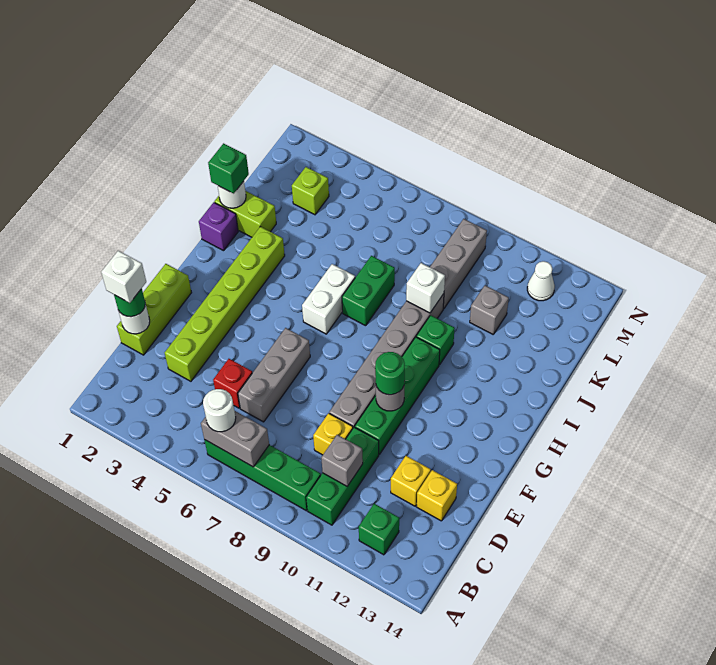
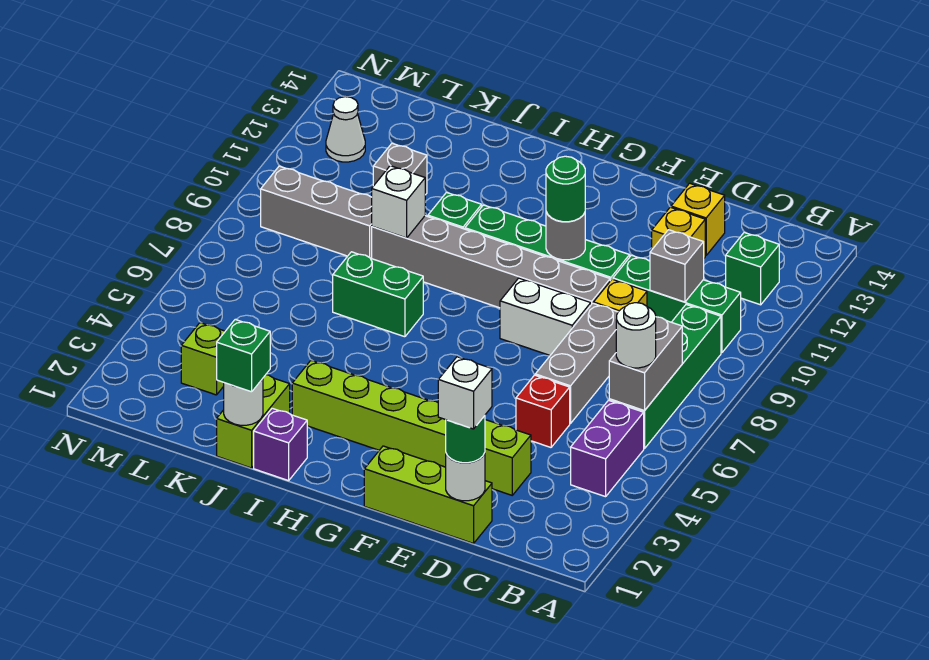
none -> purple brick B4:B5 level 1
grey brick D6:F6 level 1 -> grey brick D6:D8 level 1
white brick H6:I6 level 1 -> white brick E8:F8 level 1

